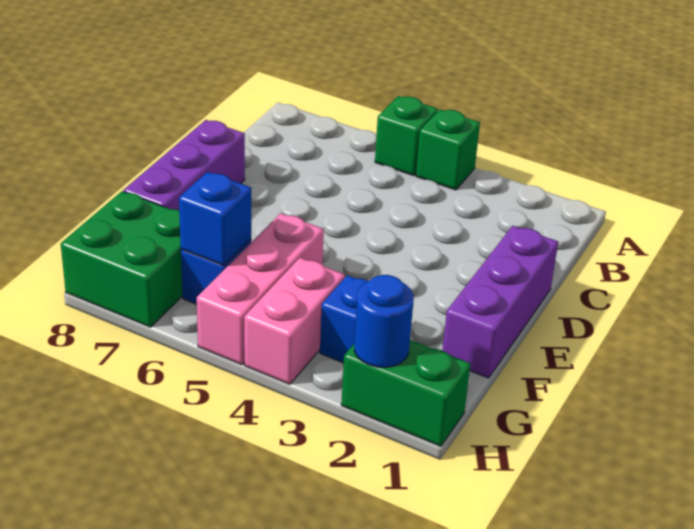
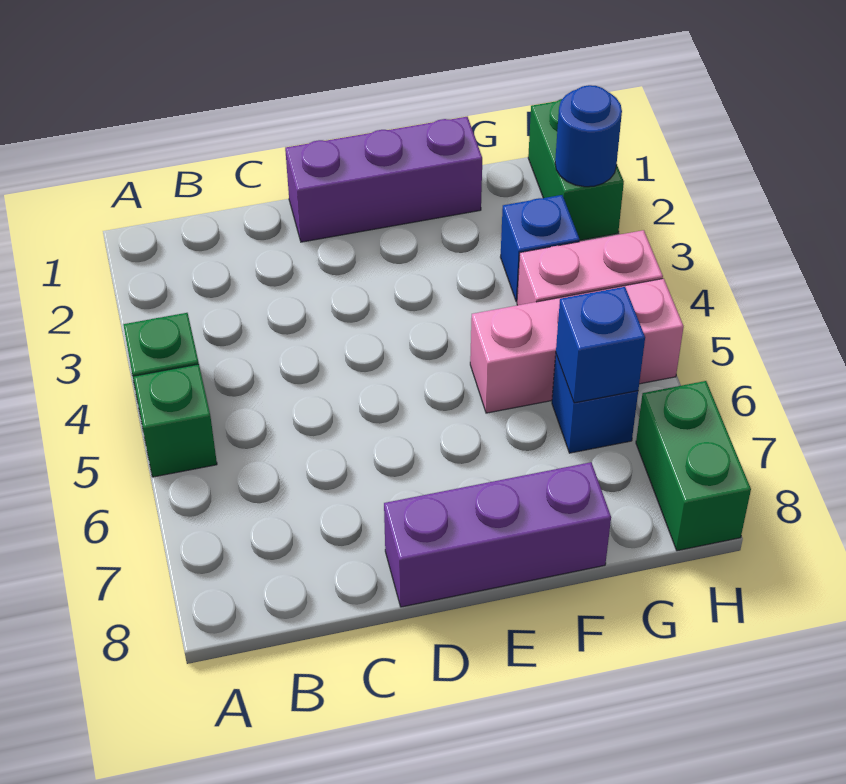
green brick G7:H8 level 1 -> green brick H7:H8 level 1

